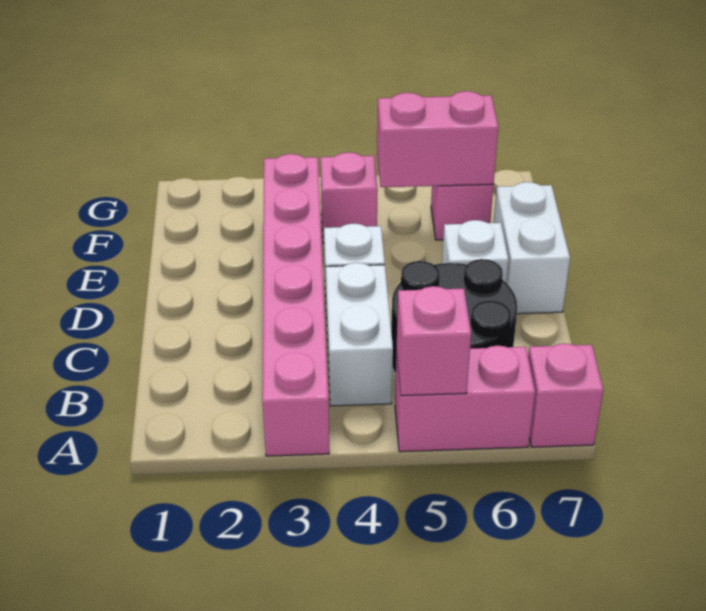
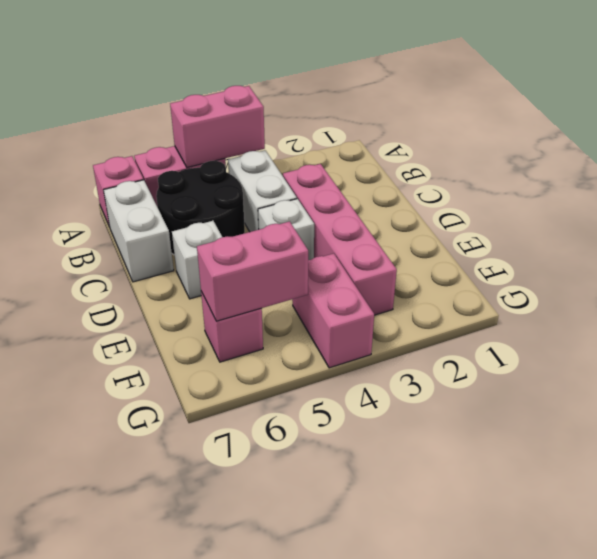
pink brick A3:F3 level 1 -> pink brick C3:F3 level 1
pink brick A5 level 2 -> pink brick A4:A5 level 2
white brick D7:E7 level 1 -> white brick B7:C7 level 1
pink brick F4 level 1 -> pink brick F4:G4 level 1

